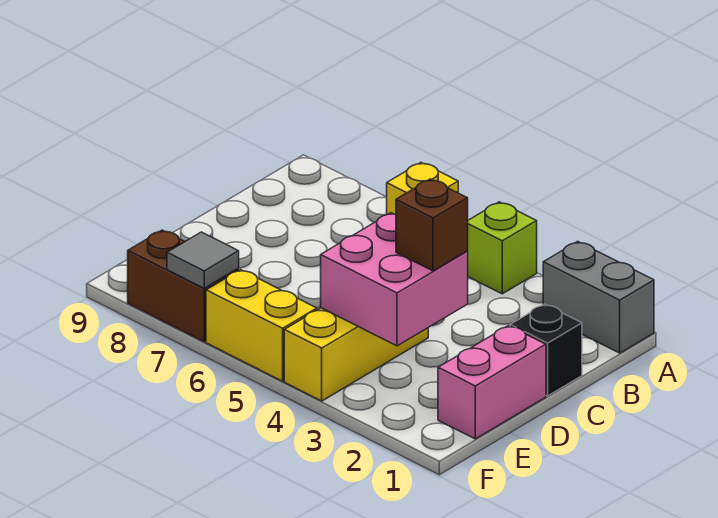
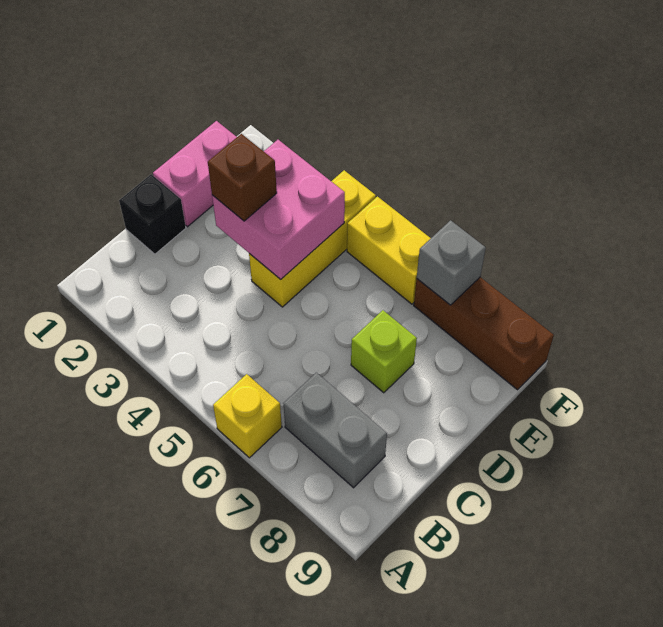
grey brick A1:A2 level 1 -> grey brick B7:B8 level 1
lime brick A4 level 1 -> lime brick D7 level 1
brown brick F7:F8 level 1 -> brown brick F7:F9 level 1
grey tile F7 level 2 -> grey brick F7 level 2

